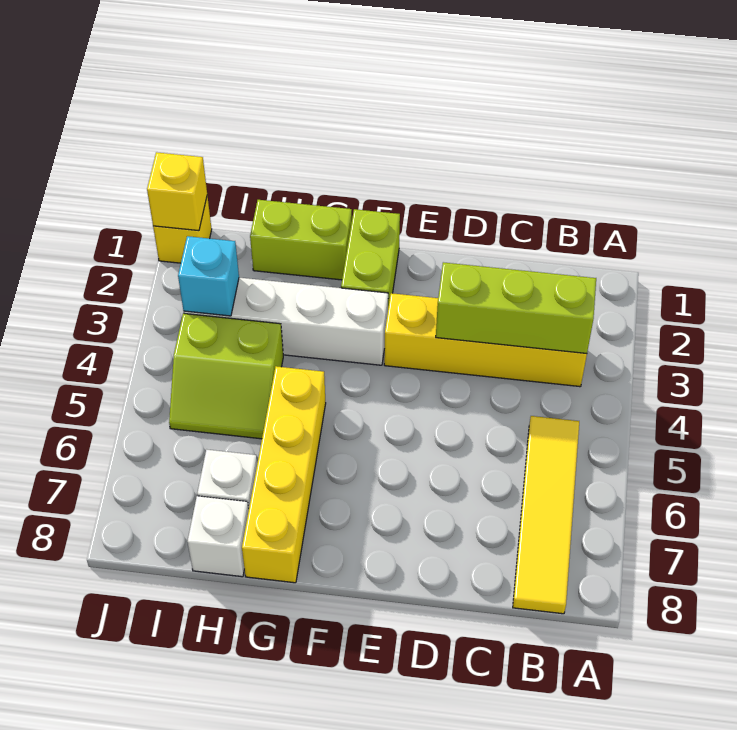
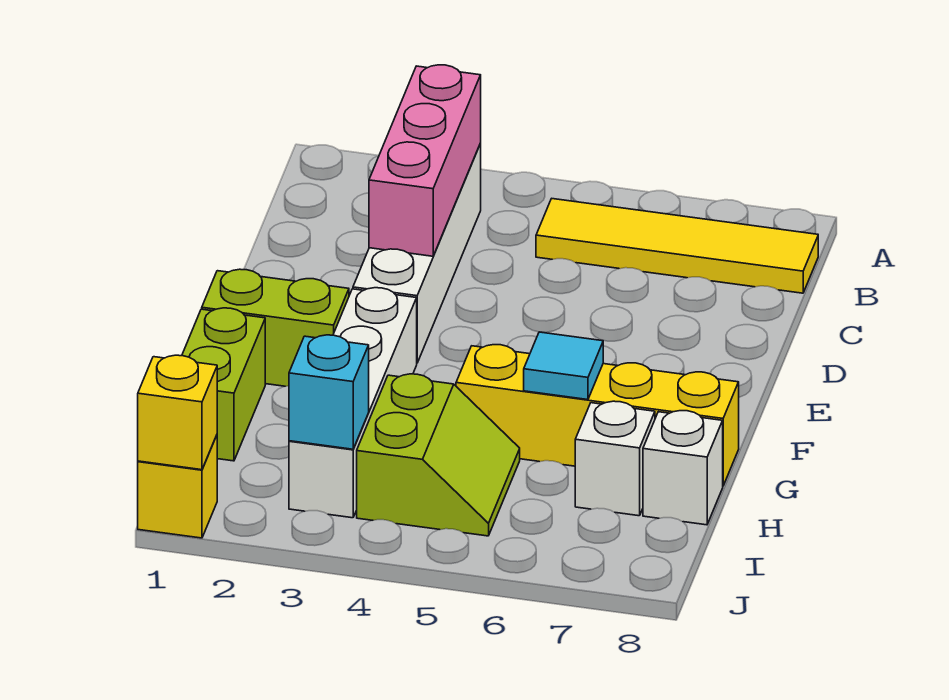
yellow brick B3:E3 level 1 -> white brick B3:E3 level 1
lime brick B3:D3 level 2 -> pink brick B3:D3 level 2
none -> cyan tile G6 level 2

